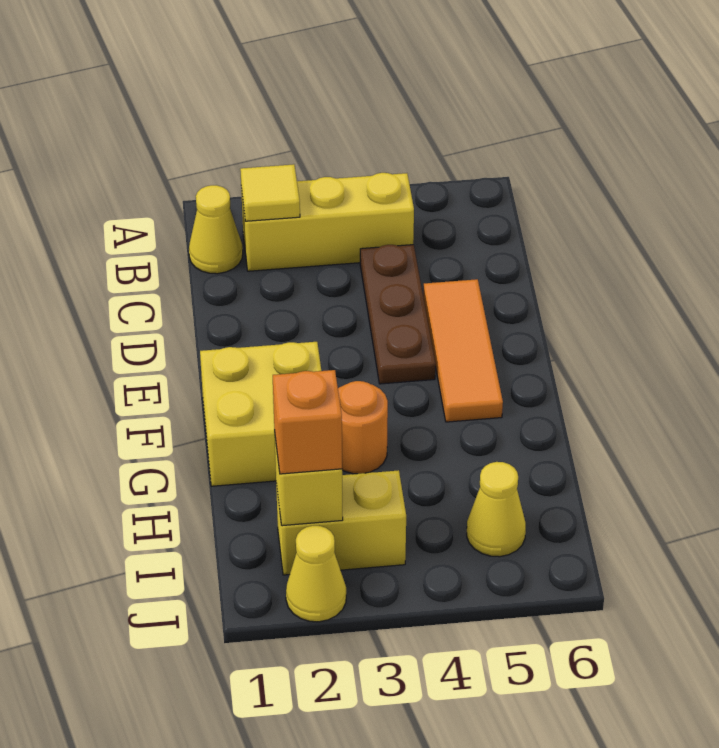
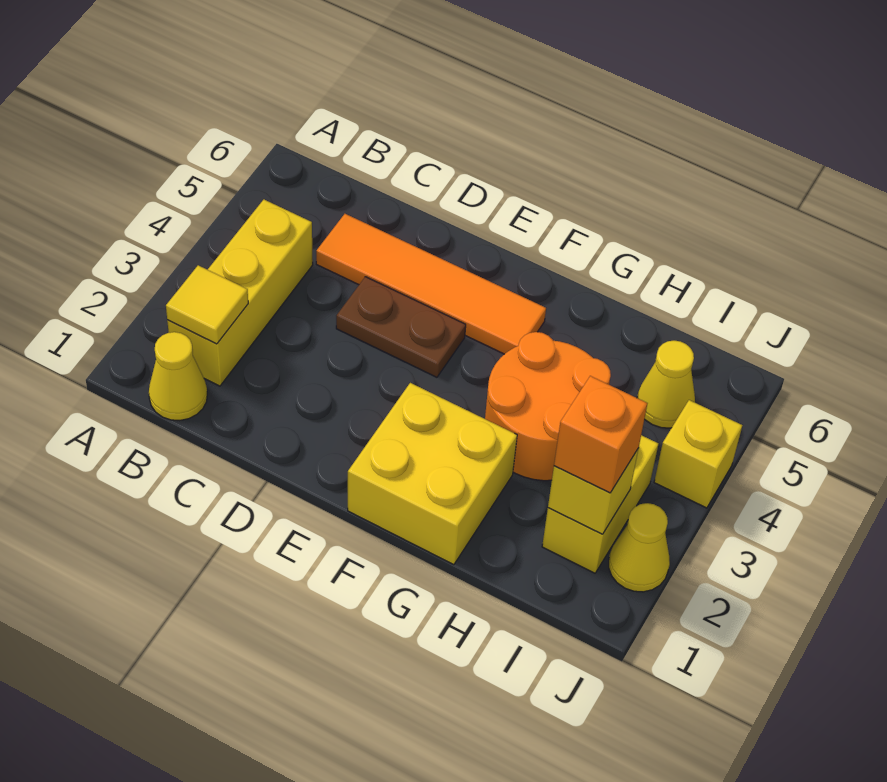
brown plate C4:E4 level 1 -> brown plate D4:E4 level 1
orange tile D5:F5 level 1 -> orange tile C5:F5 level 1
orange round brick G3 level 1 -> orange round brick G3:H4 level 1
none -> yellow brick J4 level 1

